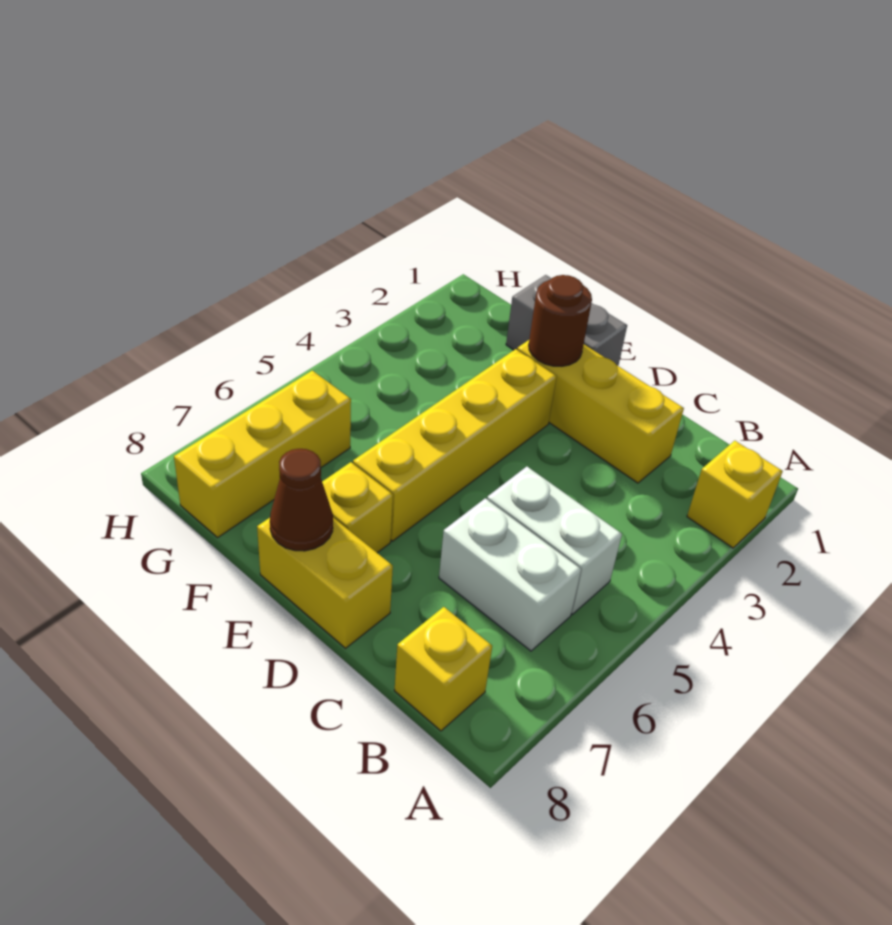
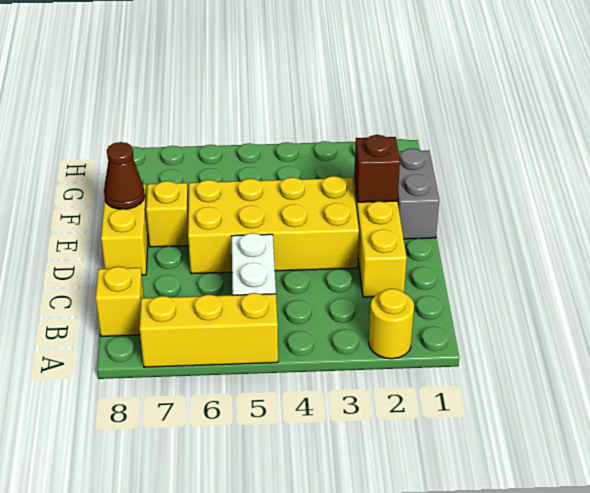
yellow brick A2 level 1 -> yellow round brick A2 level 1
white brick B6:C6 level 1 -> none
brown round brick E2 level 2 -> brown brick E2 level 2
yellow brick E3:E6 level 1 -> yellow brick D3:E6 level 1
yellow brick G6:G8 level 1 -> yellow brick A5:A7 level 1

